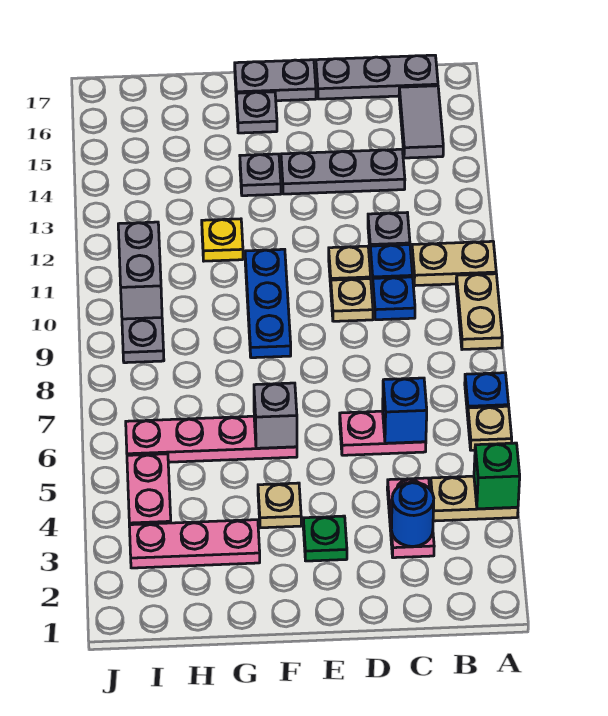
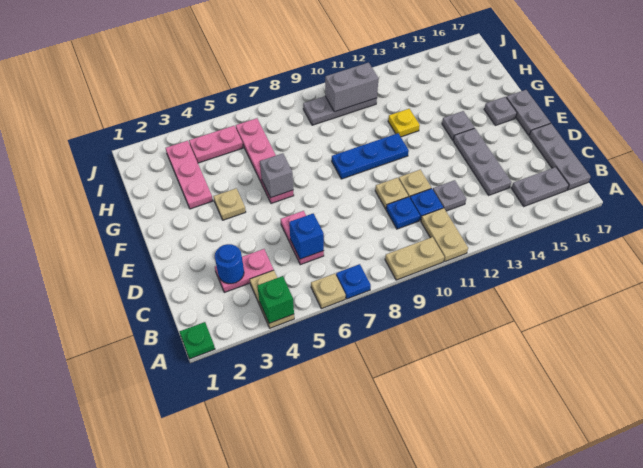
grey tile B15:B16 level 1 -> grey plate B15:B16 level 1
green plate E3 level 1 -> green plate A1 level 1

